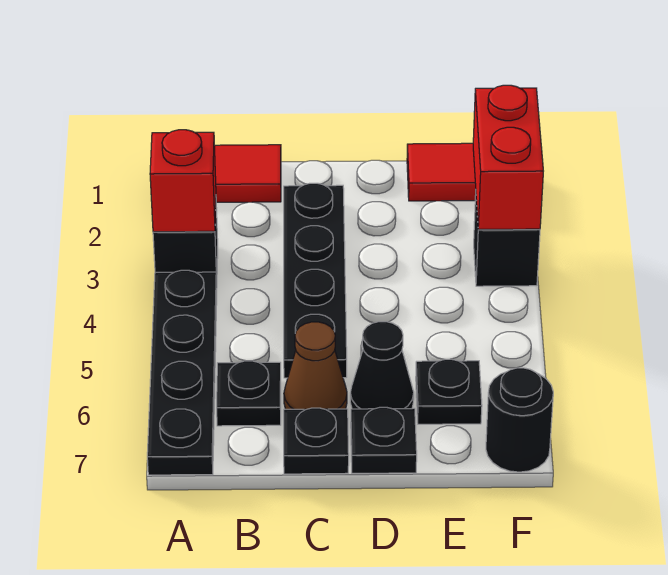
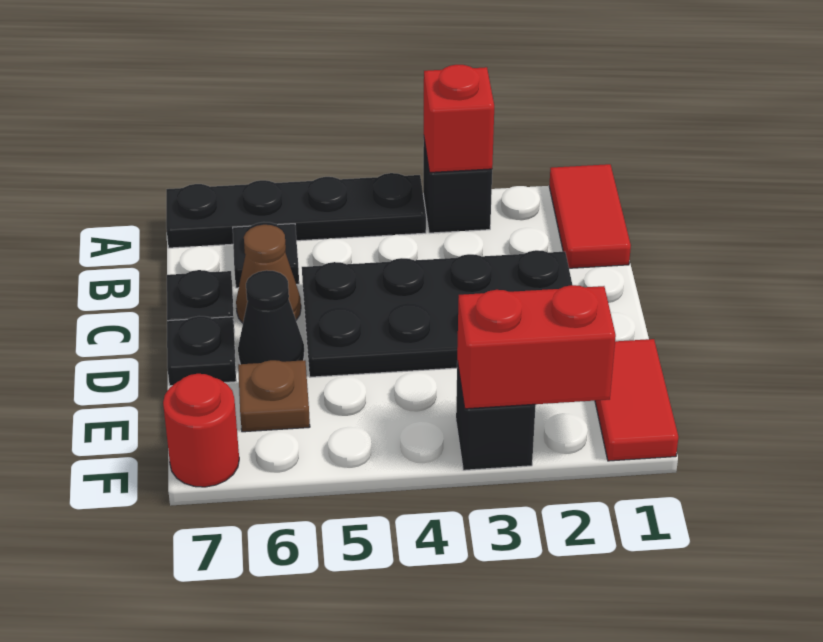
black plate C2:C5 level 1 -> black plate C2:D5 level 1
black plate E6 level 1 -> brown plate E6 level 1
black round brick F7 level 1 -> red round brick F7 level 1

